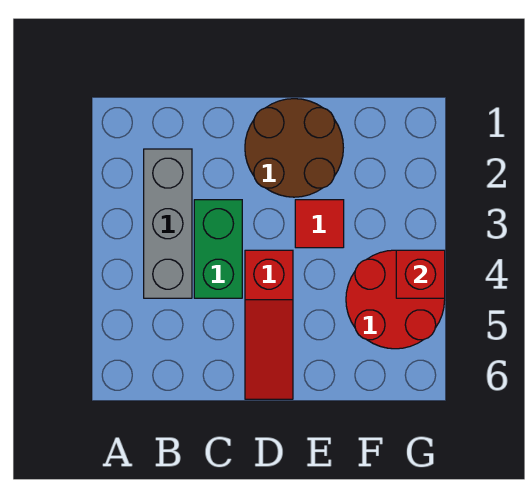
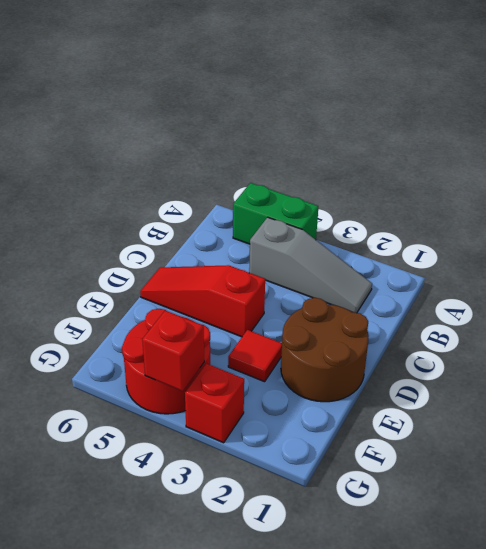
grey brick B2:B4 level 1 -> grey slope B2:B4 level 1 top 4
green brick C3:C4 level 1 -> green brick A4:A5 level 1
none -> red brick G3 level 1

